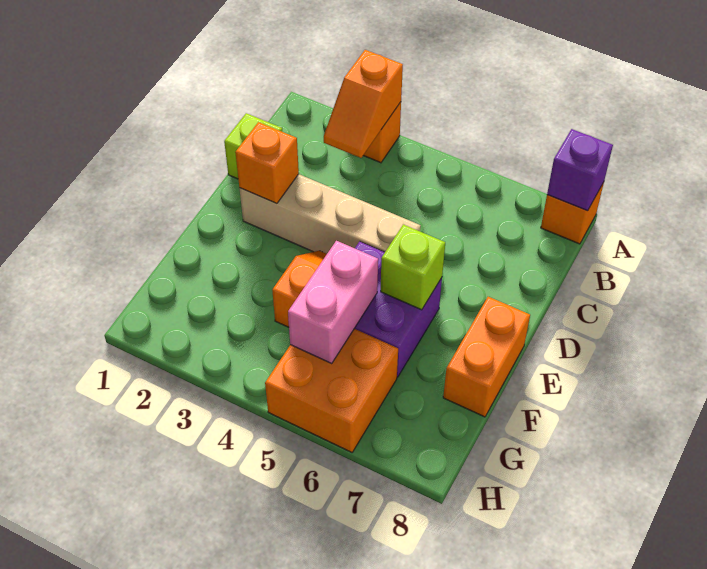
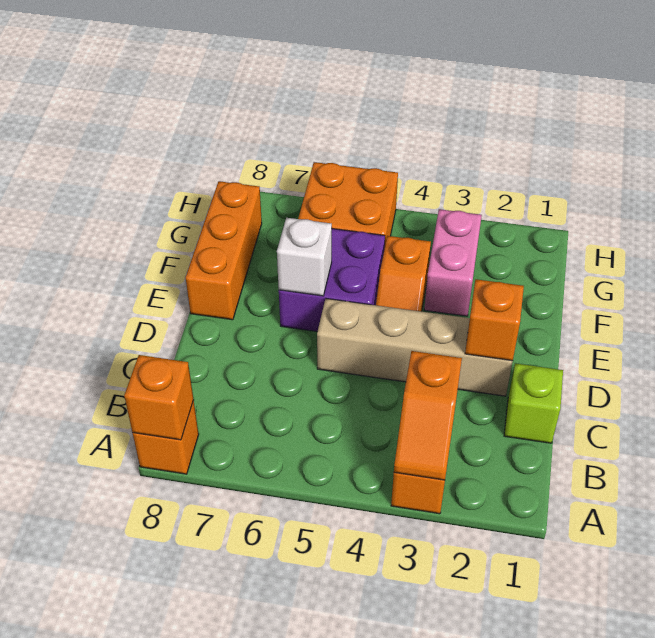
orange slope A3:B3 level 2 top A -> orange slope A3:B3 level 2 top B
purple brick A8 level 2 -> orange brick A8 level 2
lime brick E6 level 2 -> white brick E6 level 2
orange brick E8:F8 level 1 -> orange brick E8:G8 level 1
pink brick F5:G5 level 2 -> pink brick F3:G3 level 1

